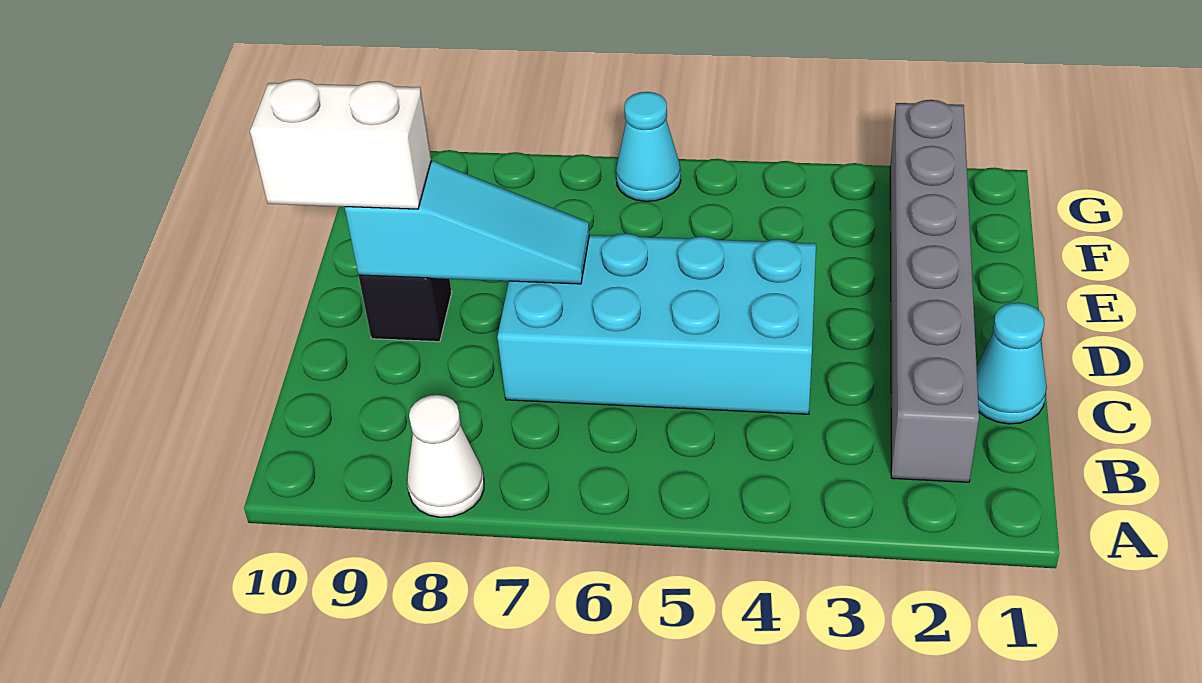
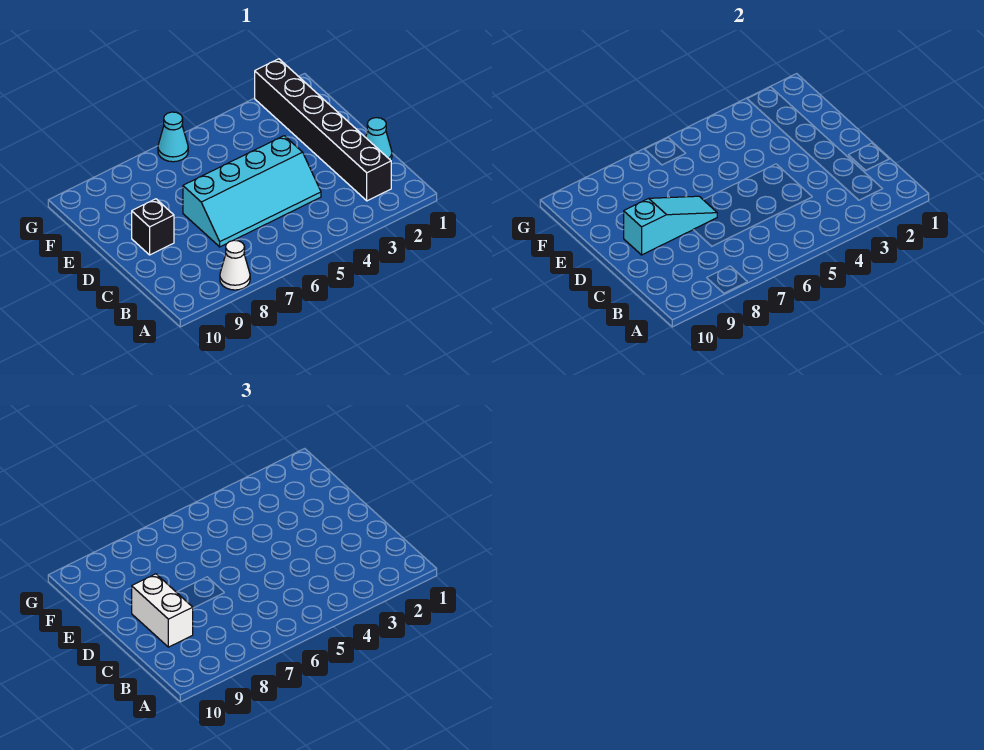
grey brick B2:G2 level 1 -> black brick B2:G2 level 1
cyan brick C4:D7 level 1 -> cyan slope C4:D7 level 1 top D
white brick D9:D10 level 3 -> white brick C9:D9 level 3

